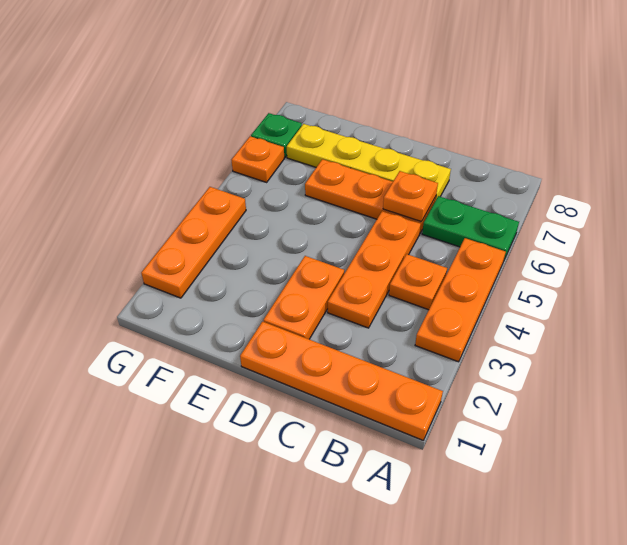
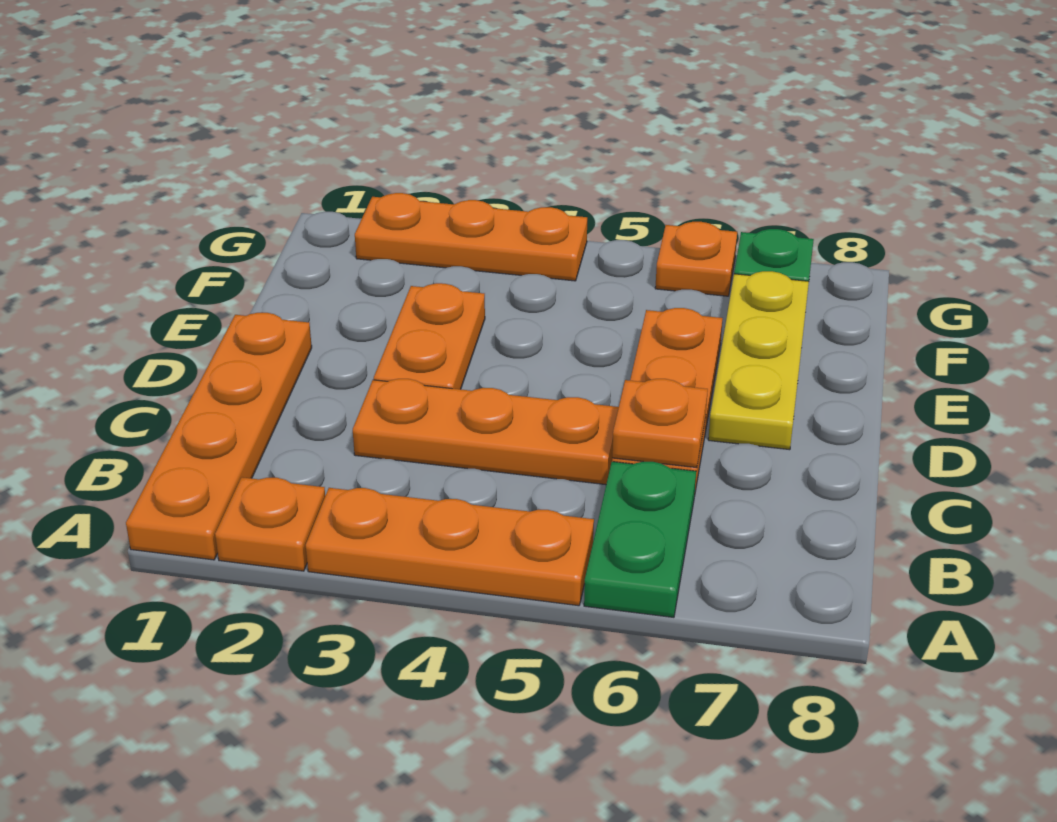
orange plate B4 level 1 -> orange plate A2 level 1
yellow plate C7:F7 level 1 -> yellow plate D7:F7 level 1
orange plate D2:D3 level 1 -> orange plate D3:E3 level 1

